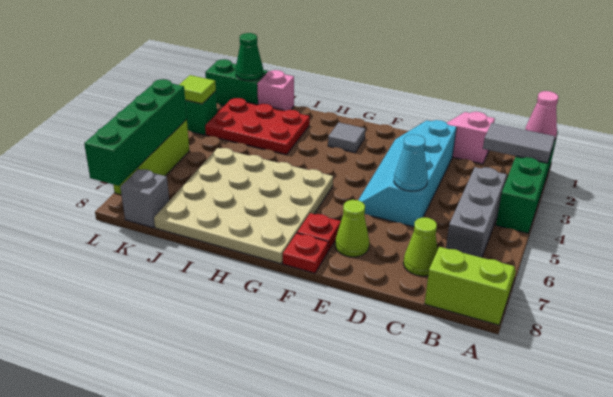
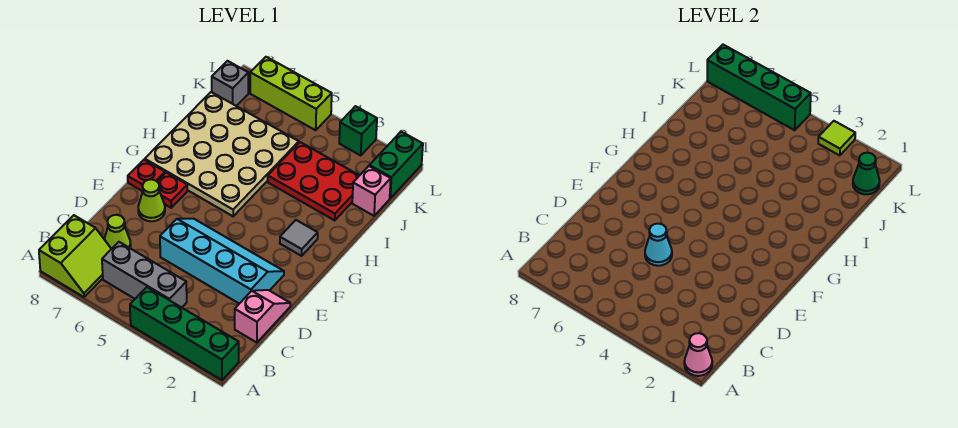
grey tile A2:B2 level 2 -> none
red plate I2:K3 level 1 -> red plate I2:J4 level 1

